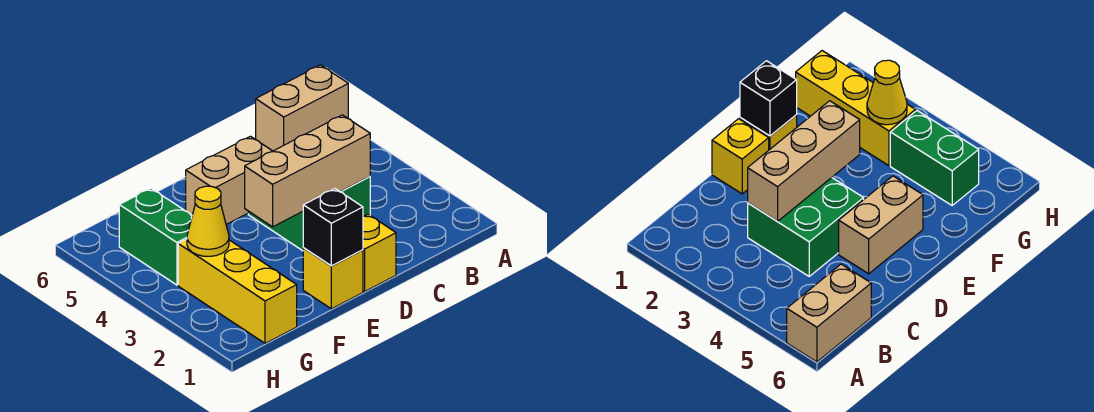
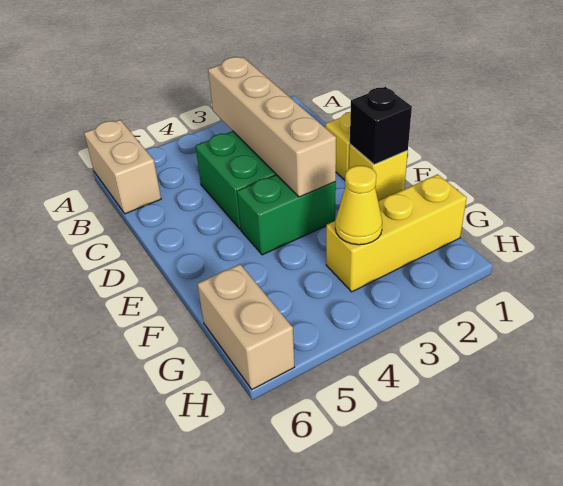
tan brick C3:E3 level 2 -> tan brick B3:E3 level 2
tan brick D5:E5 level 1 -> tan brick G6:H6 level 1
green brick G4:G5 level 1 -> green brick E3:E4 level 1

